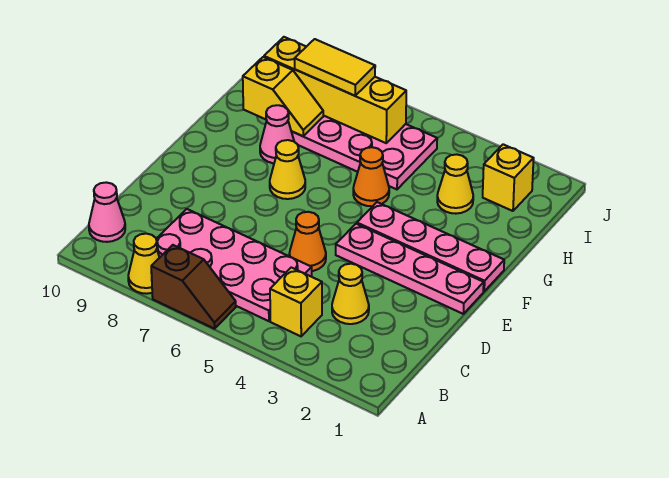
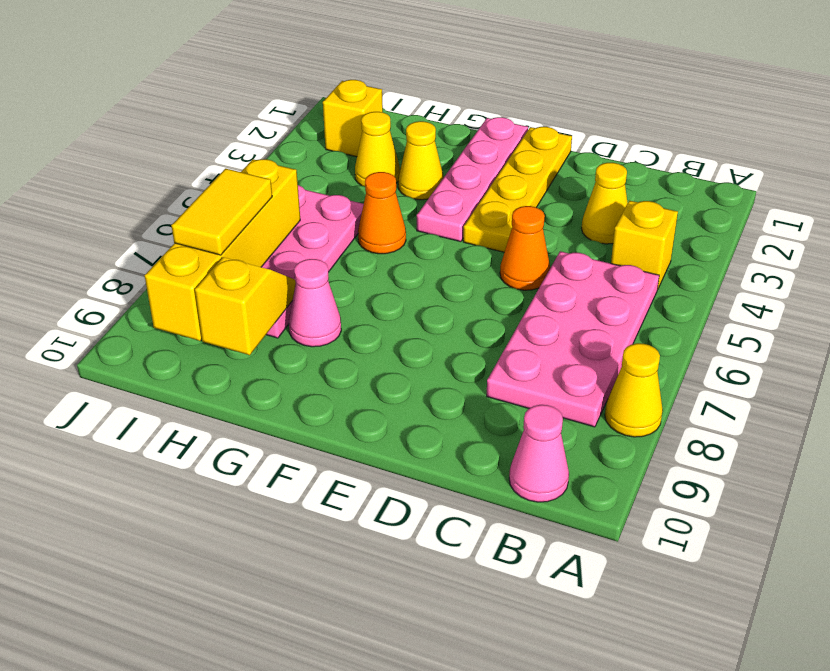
brown slope A6:A7 level 1 top 7 -> none
pink plate E1:E4 level 1 -> yellow plate E1:E4 level 1
yellow cone F7 level 1 -> yellow cone G3 level 1

